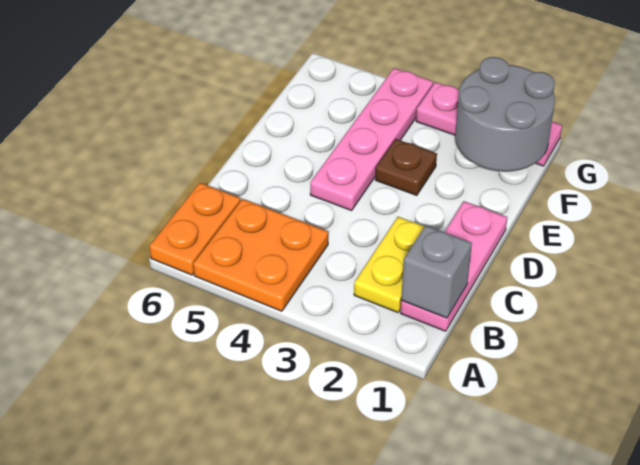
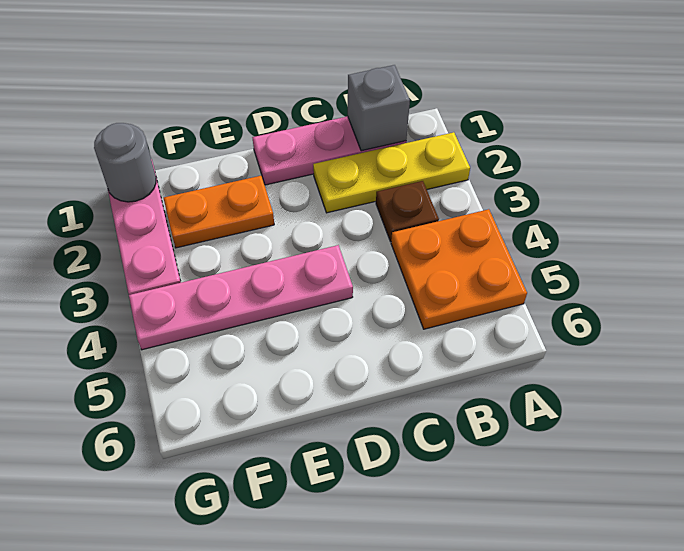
orange plate A6:B6 level 1 -> orange plate E2:F2 level 1
yellow plate B2:C2 level 1 -> yellow plate A2:C2 level 1
brown plate E3 level 1 -> brown plate B3 level 1
grey round brick F1:G2 level 2 -> grey round brick G1 level 2

